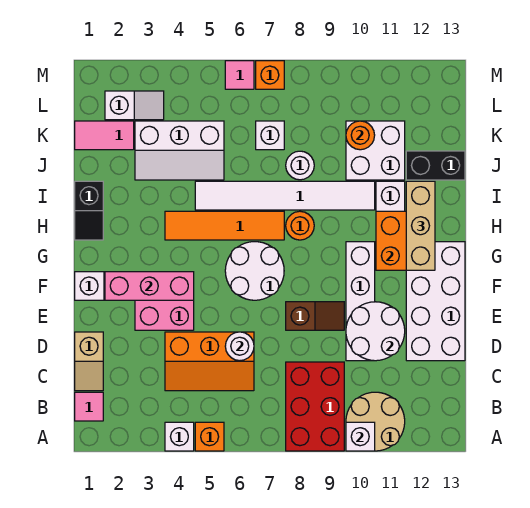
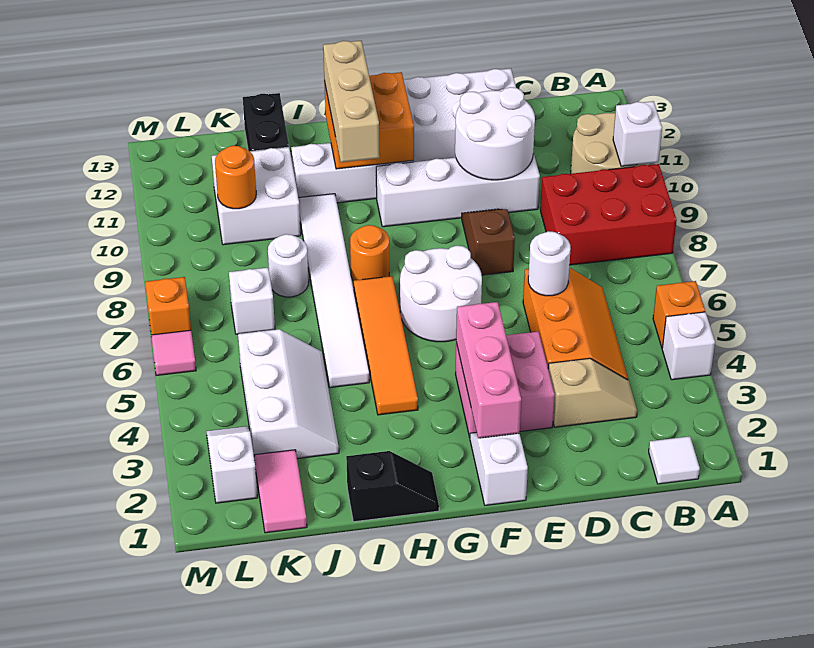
pink tile B1 level 1 -> white tile B1 level 1
tan slope C1:D1 level 1 top D -> tan slope C3:D3 level 1 top D
tan brick G12:I12 level 3 -> tan brick H10:H12 level 3

